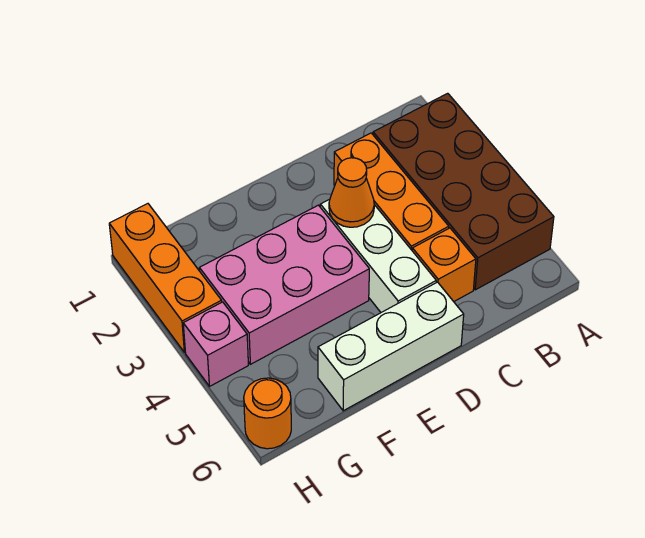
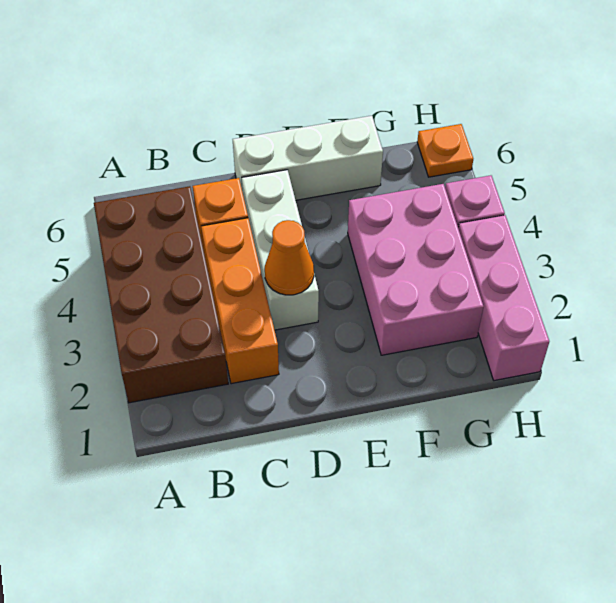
pink brick E3:G4 level 1 -> pink brick F2:G4 level 1
orange brick H1:H3 level 1 -> pink brick H1:H3 level 1
orange round brick H6 level 1 -> orange plate H6 level 1

